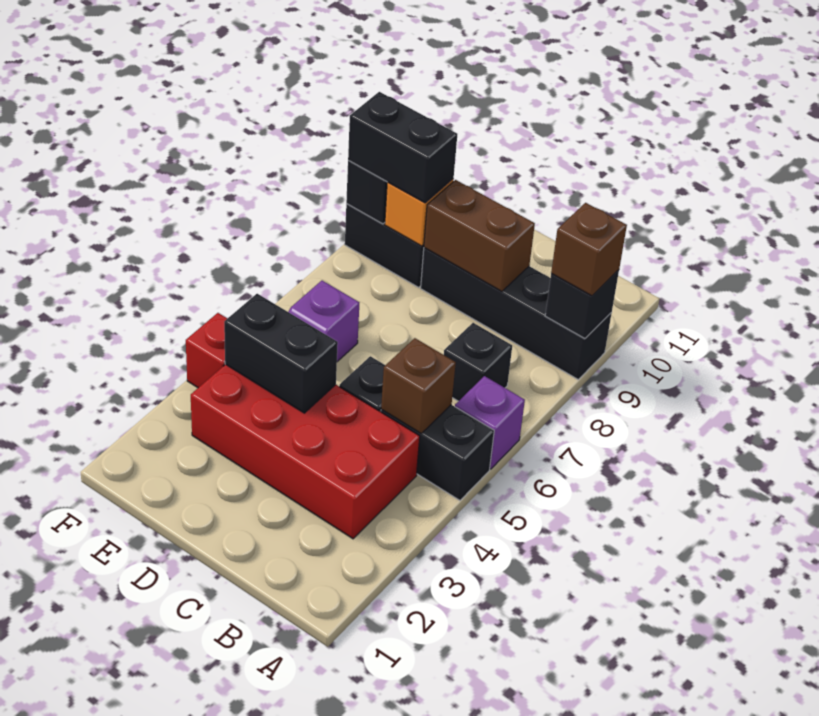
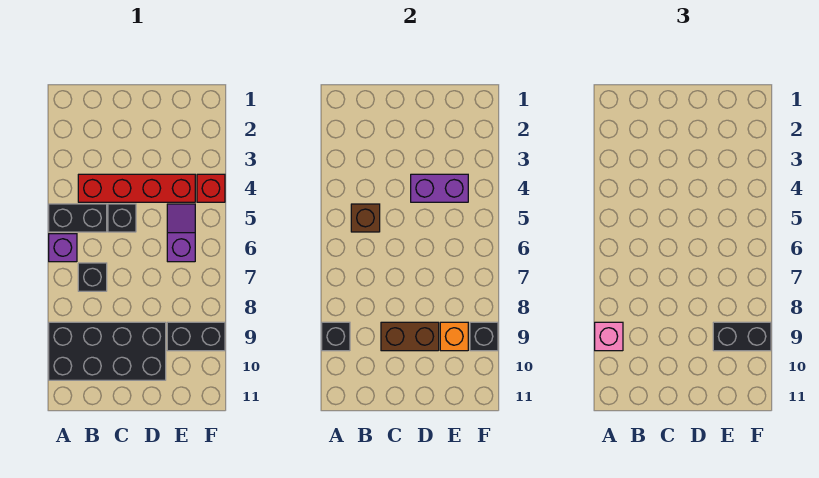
black brick A9:D9 level 1 -> black brick A9:D10 level 1
brown brick A9 level 3 -> pink brick A9 level 3
red brick B3:E4 level 1 -> red brick B4:E4 level 1
black brick D4:E4 level 2 -> purple brick D4:E4 level 2

